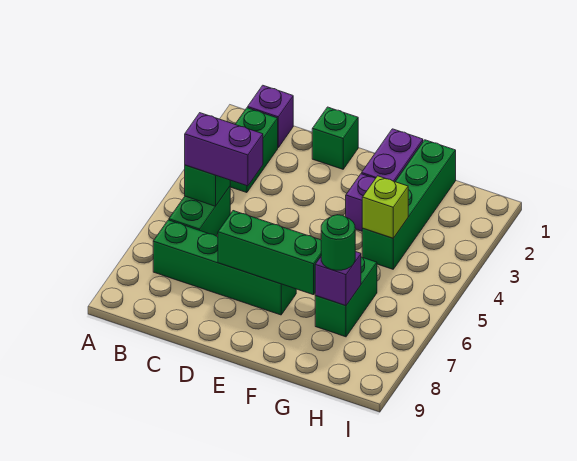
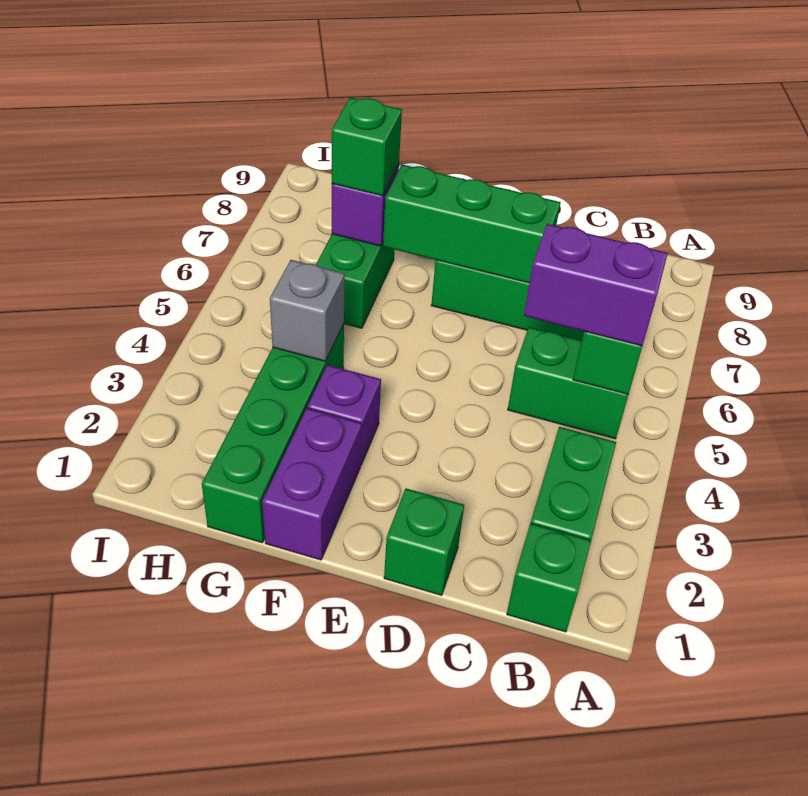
purple brick B1 level 1 -> green brick B1 level 1
green brick B5:B6 level 1 -> green brick B5:C5 level 1
lime brick G4 level 2 -> grey brick G4 level 2
green round brick G7 level 3 -> green brick G7 level 3

